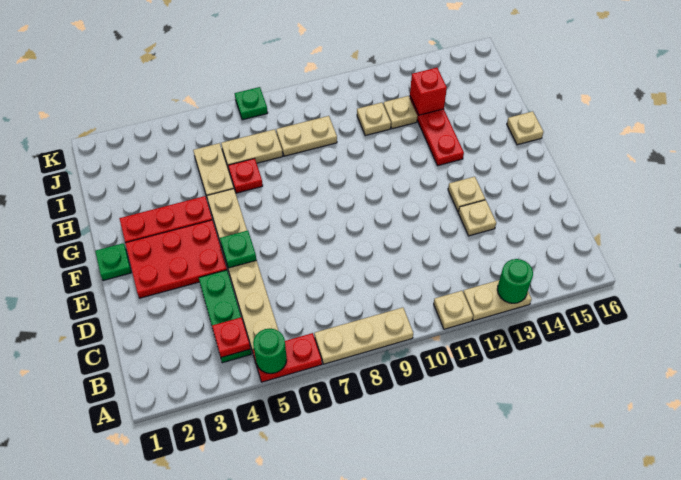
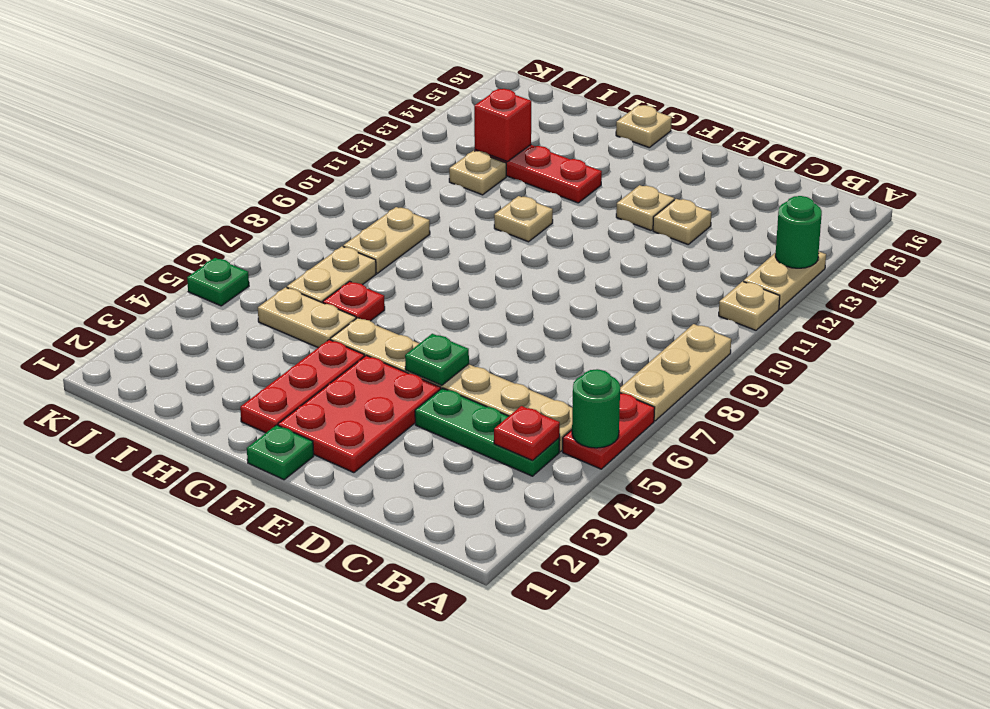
tan plate I11 level 1 -> tan plate G11 level 1
green plate K7 level 1 -> green plate K5 level 1

